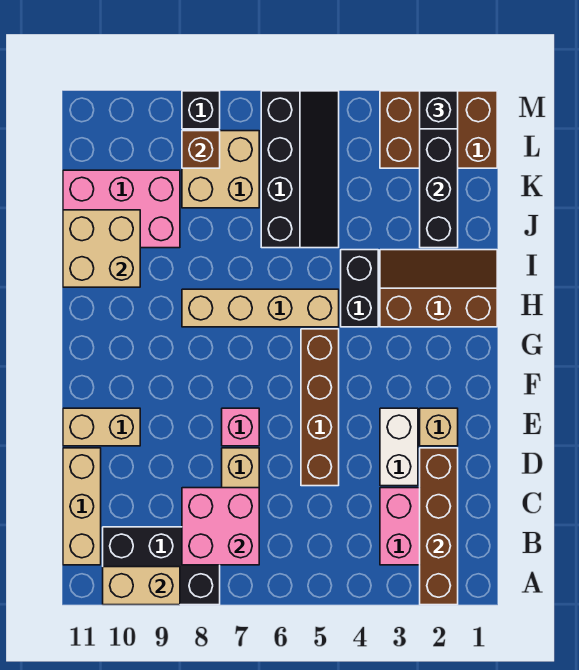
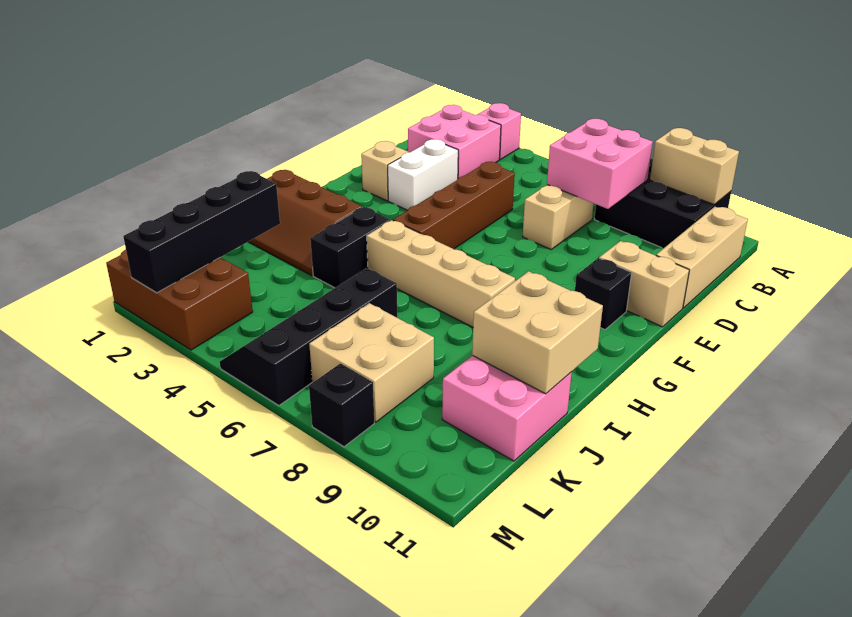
brown brick A2:D2 level 2 -> none
pink brick E7 level 1 -> pink brick A3 level 1
pink brick J9:K11 level 1 -> pink brick J10:K11 level 1
brown brick L8 level 2 -> none
black brick M2 level 3 -> black brick F10 level 1

